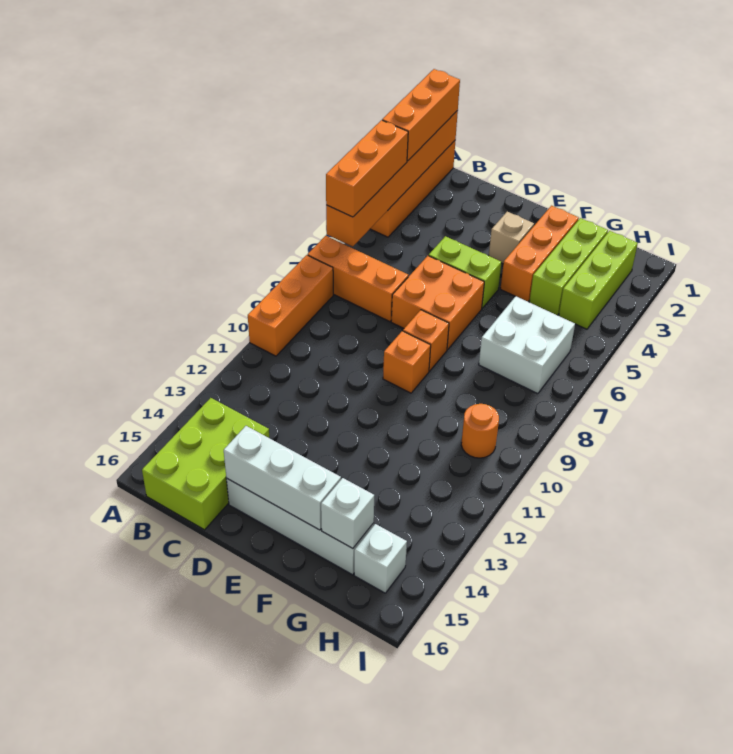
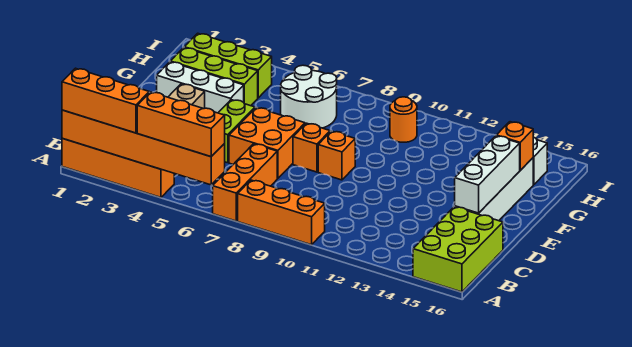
lime brick B14:C16 level 1 -> lime brick A15:C16 level 1
orange brick F2:F4 level 1 -> white brick F2:F4 level 1
white brick G6:H7 level 1 -> white round brick G6:H7 level 1
white brick G15 level 2 -> orange brick G15 level 2

